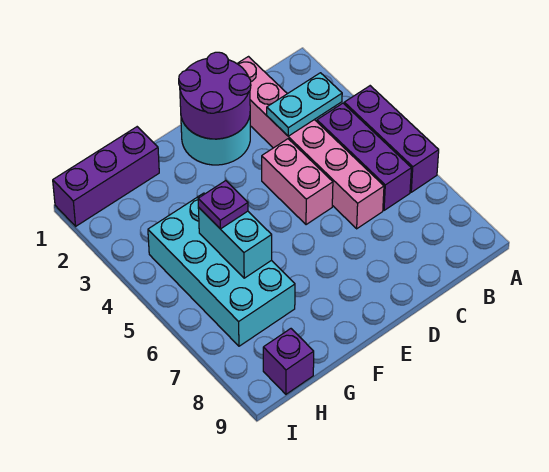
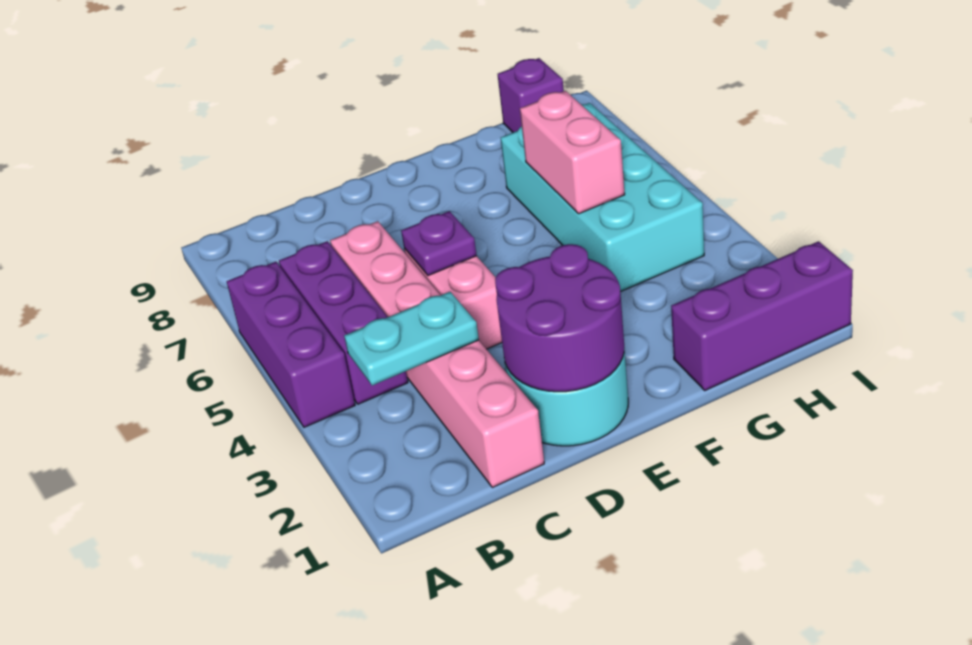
cyan brick G5:G6 level 2 -> pink brick G5:G6 level 2
purple plate G5 level 3 -> purple plate D5 level 2

